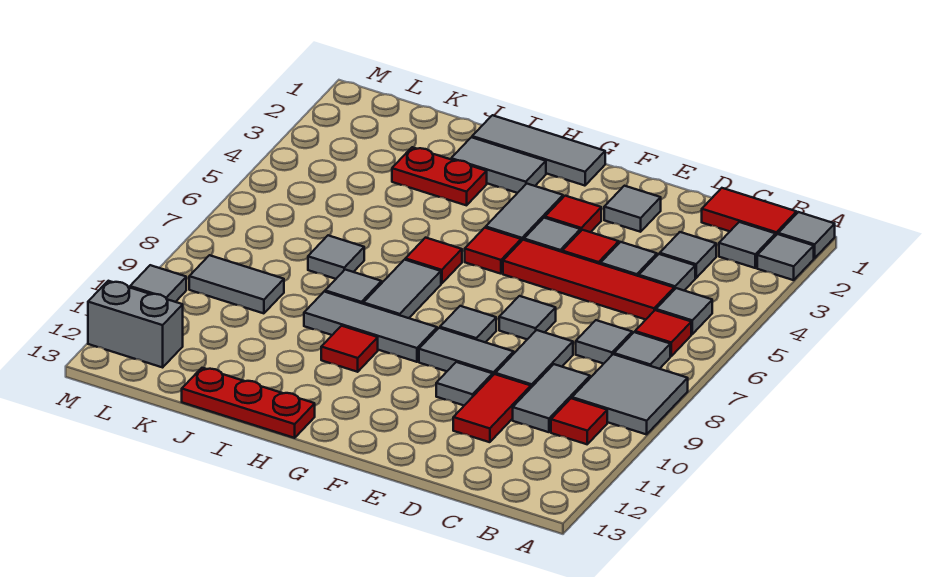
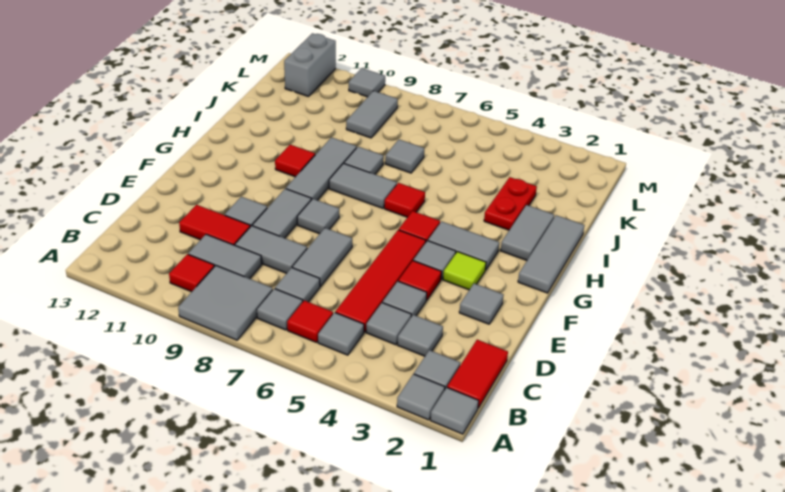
grey tile E7 level 1 -> grey tile D7:E7 level 1
red tile F3 level 1 -> lime tile F3 level 1
red plate H13:J13 level 1 -> none

